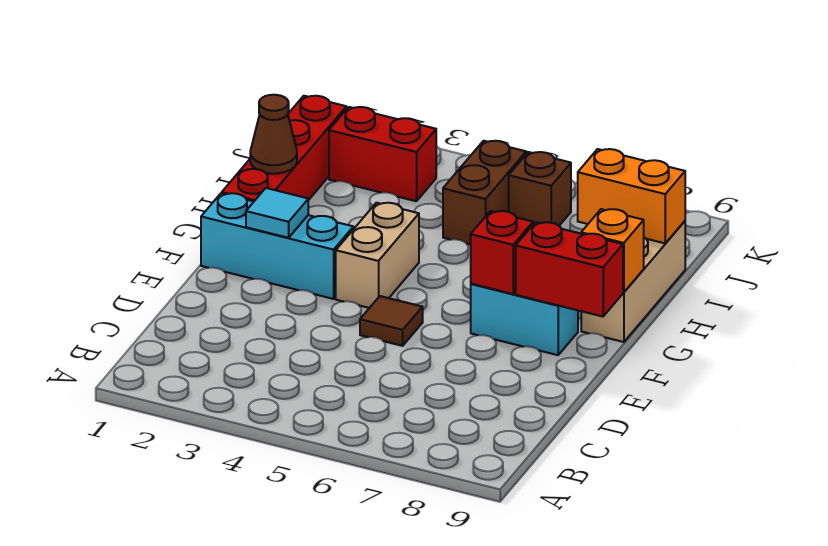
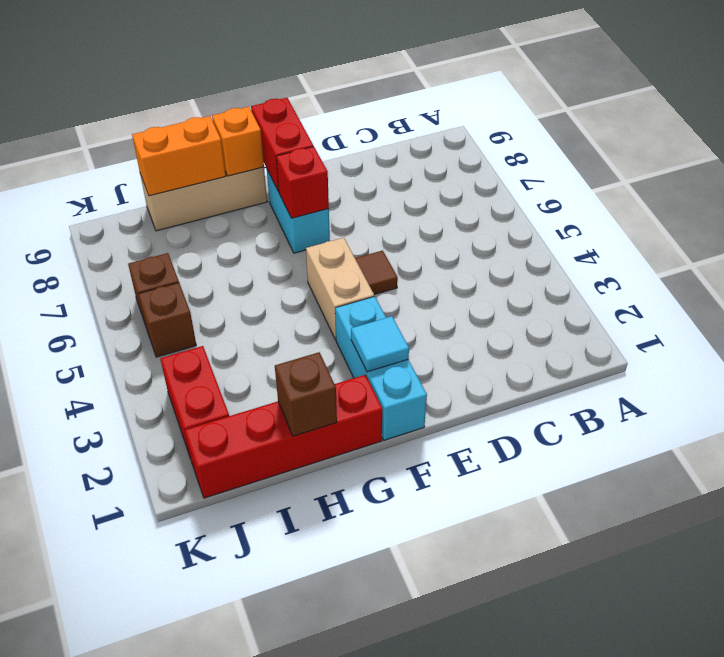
tan brick F4:G4 level 1 -> tan brick F4:F5 level 1
brown cone H1 level 2 -> brown brick H1 level 2
brown brick I5:J5 level 1 -> brown brick J5 level 1
orange brick I8:I9 level 2 -> orange brick H9:I9 level 2

